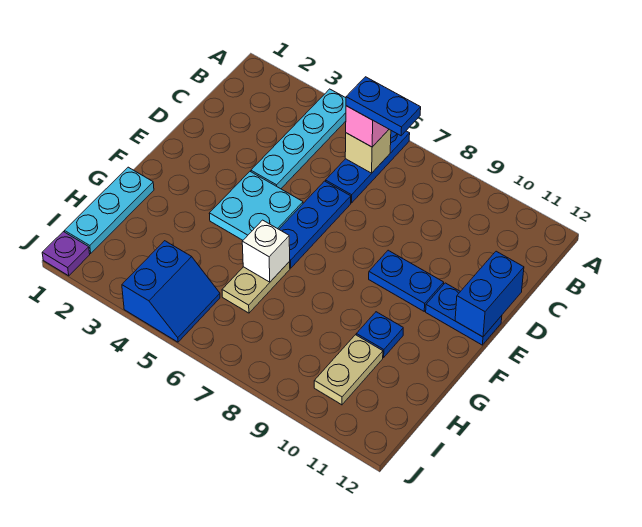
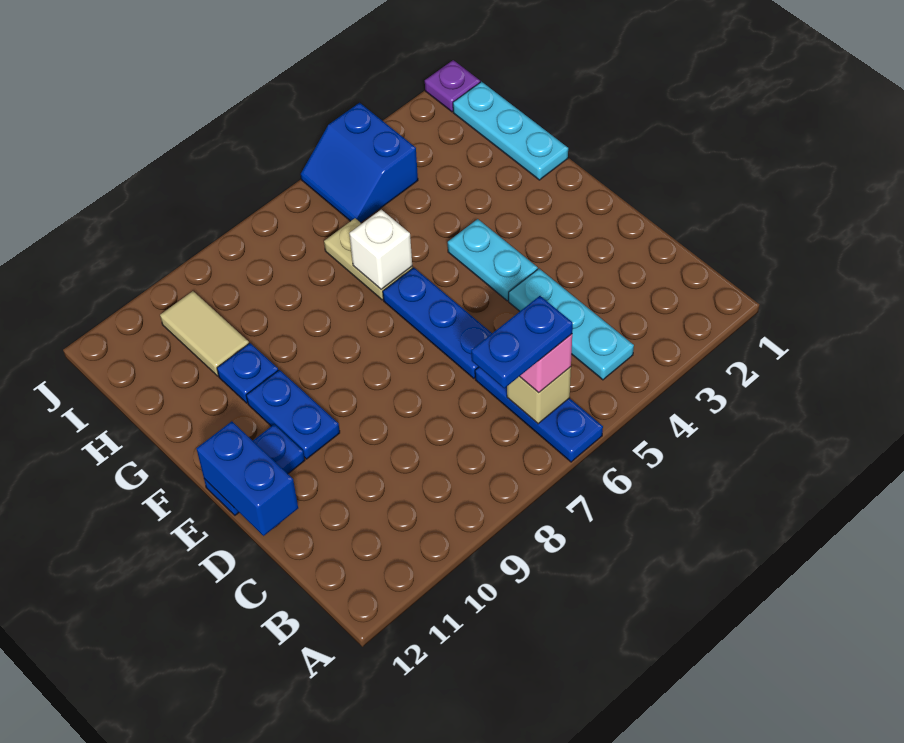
cyan plate A4:D4 level 1 -> cyan plate B4:D4 level 1
cyan plate E4:F5 level 1 -> cyan plate E4:F4 level 1
blue plate E9:E10 level 1 -> blue plate E10:F10 level 1
tan plate H10:I10 level 1 -> tan tile H10:I10 level 1

